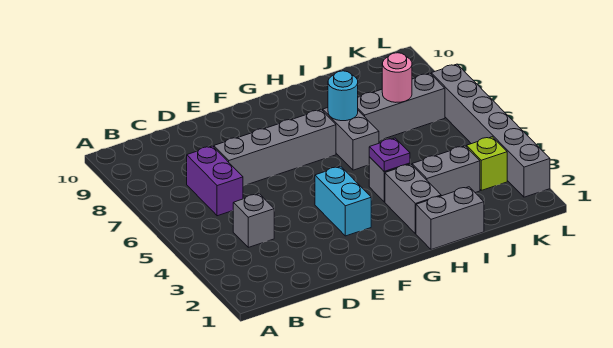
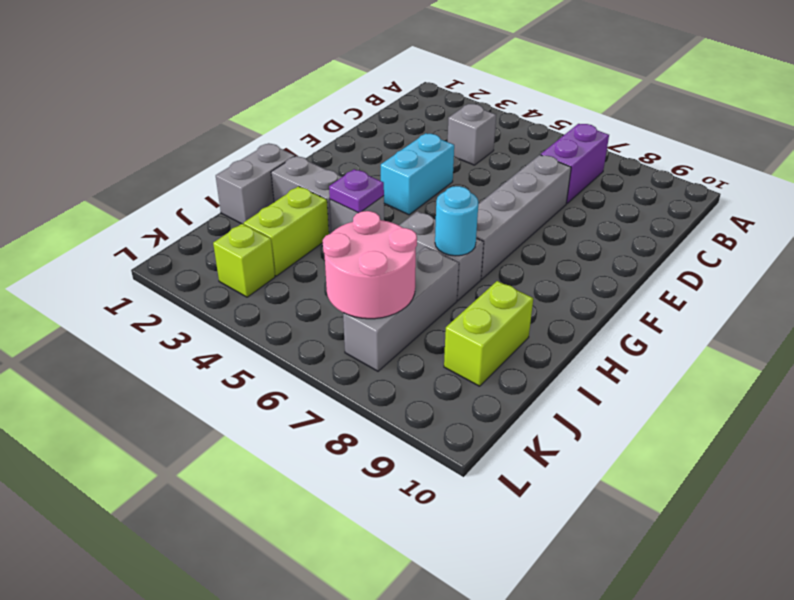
purple brick C6:C7 level 1 -> purple brick B7:C7 level 1
cyan brick F3:F4 level 1 -> cyan brick E4:F4 level 1
grey brick I3:J3 level 1 -> lime brick I3:J3 level 1
none -> lime brick I9:J9 level 1
pink round brick J7 level 2 -> pink round brick J6:K7 level 2
grey brick L2:L7 level 1 -> none

